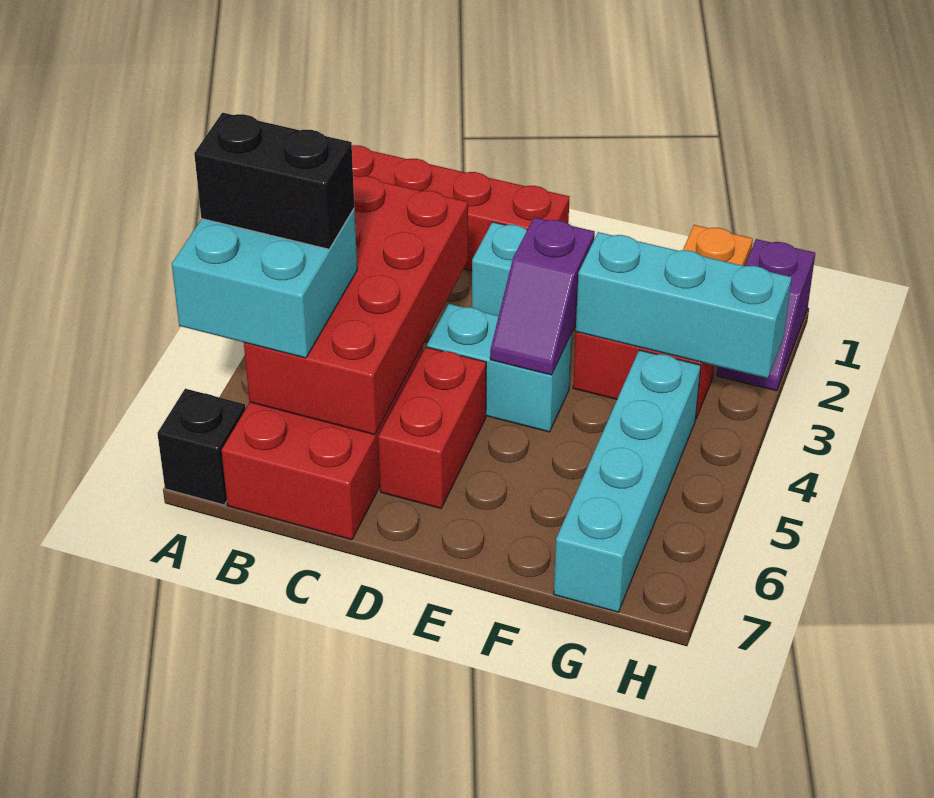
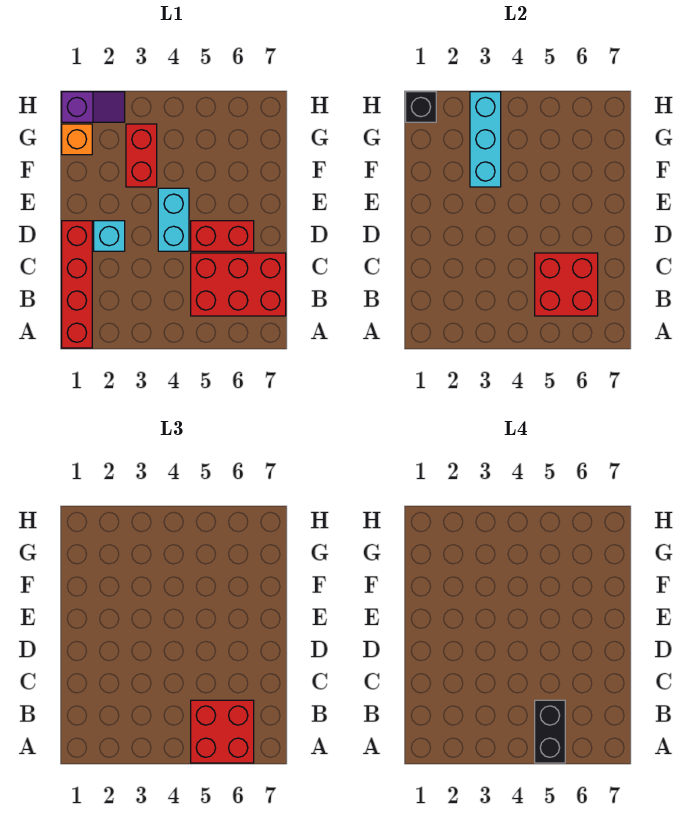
cyan brick A5:B6 level 3 -> red brick A5:B6 level 3
black brick A7 level 1 -> black brick H1 level 2
red brick B3:C6 level 2 -> red brick B5:C6 level 2
purple slope E3:E4 level 2 top 3 -> none
cyan brick G4:G7 level 1 -> none

